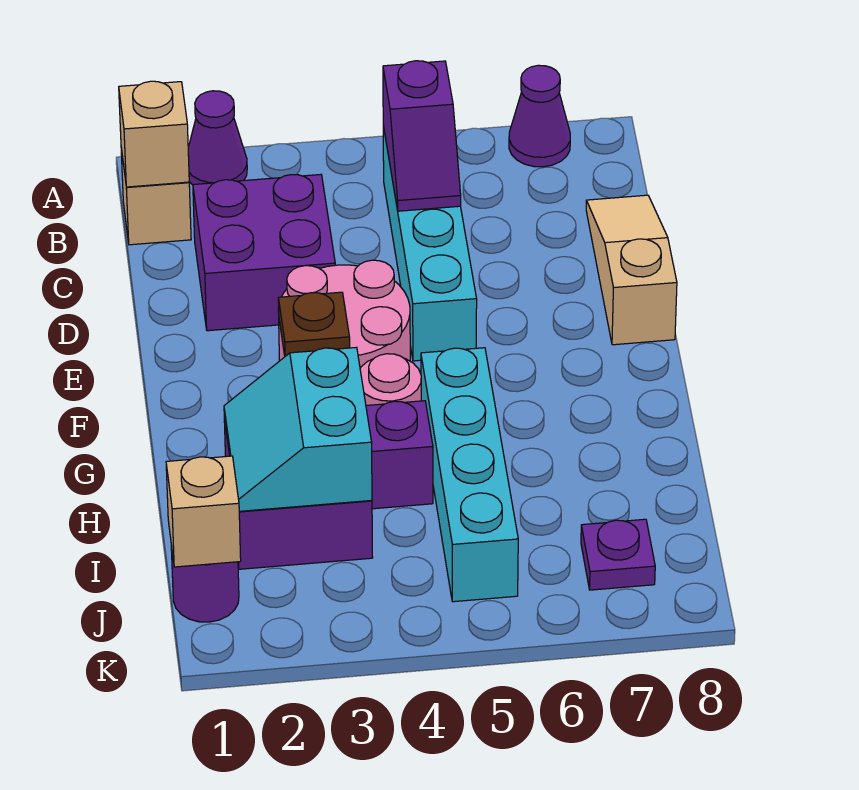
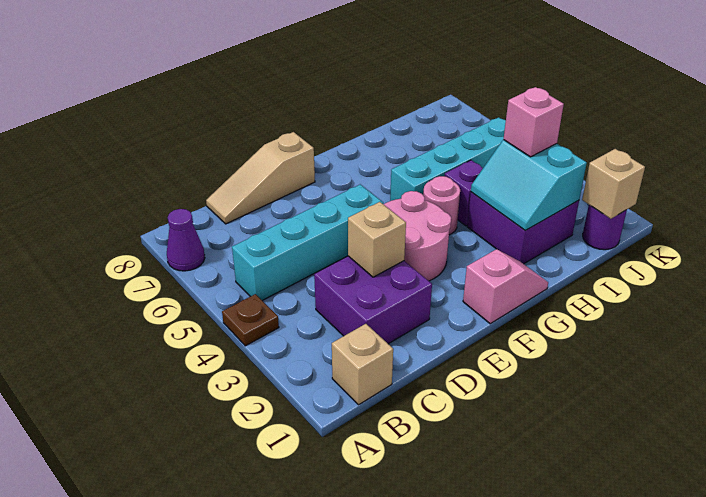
purple cone A2 level 1 -> none
tan brick B1 level 2 -> tan brick D3 level 2
purple slope B5:C5 level 2 top B -> none
none -> pink slope F1:G1 level 1 top F
brown plate F3 level 2 -> brown plate A4 level 1
cyan slope H2:I3 level 2 top 3 -> cyan slope H2:I3 level 2 top I
none -> pink brick I3 level 3
purple plate J7 level 1 -> none

